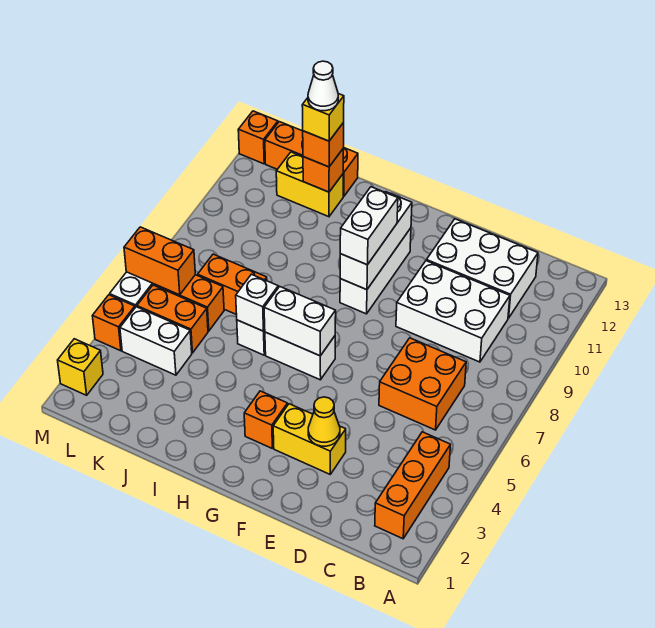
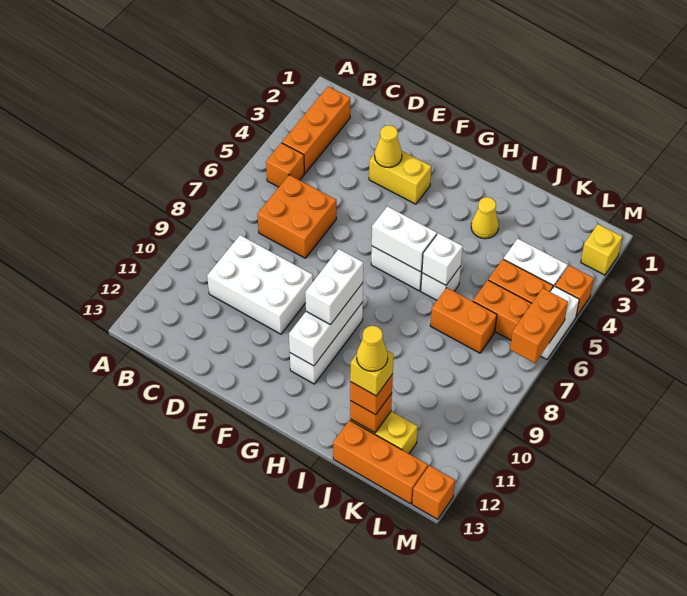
white brick C11:E12 level 1 -> none
orange brick G3 level 1 -> orange brick B5 level 1
none -> yellow cone I3 level 1
white cone J12 level 5 -> yellow cone J12 level 5
orange brick L6:M6 level 2 -> orange brick M6:M7 level 2

